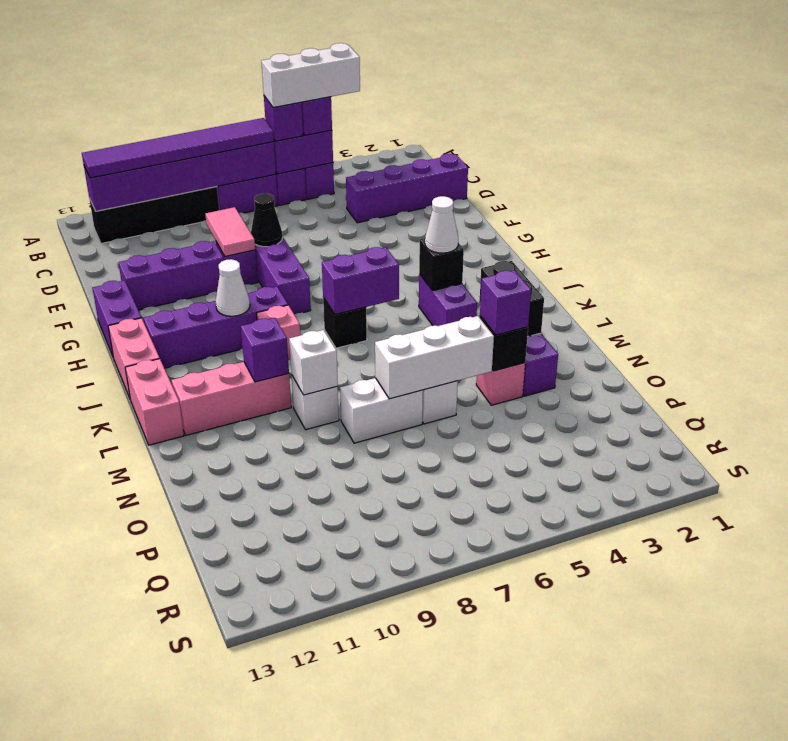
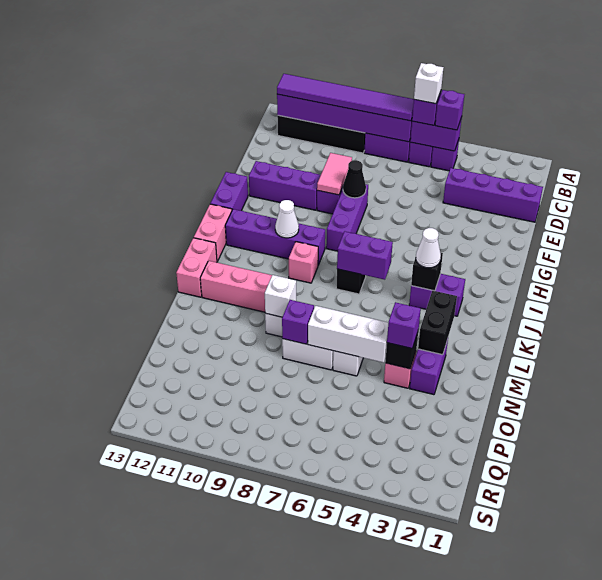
white brick B4:B6 level 4 -> white brick B6 level 4
purple brick J4:K4 level 1 -> purple brick J3:J4 level 1
purple brick L10 level 2 -> purple brick N8 level 2

